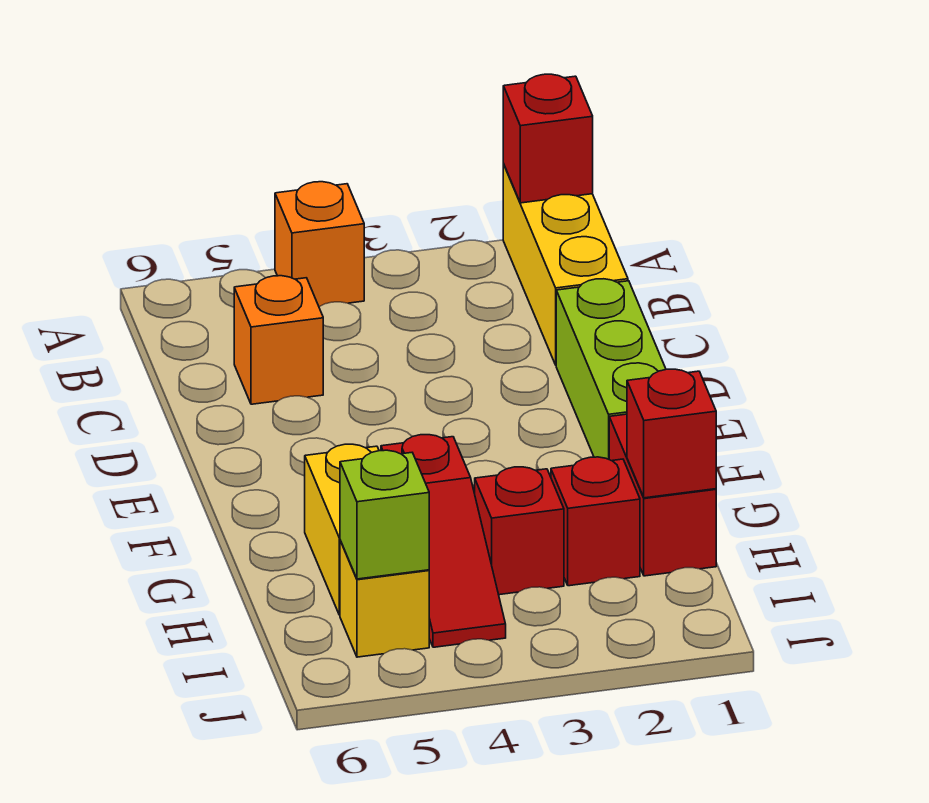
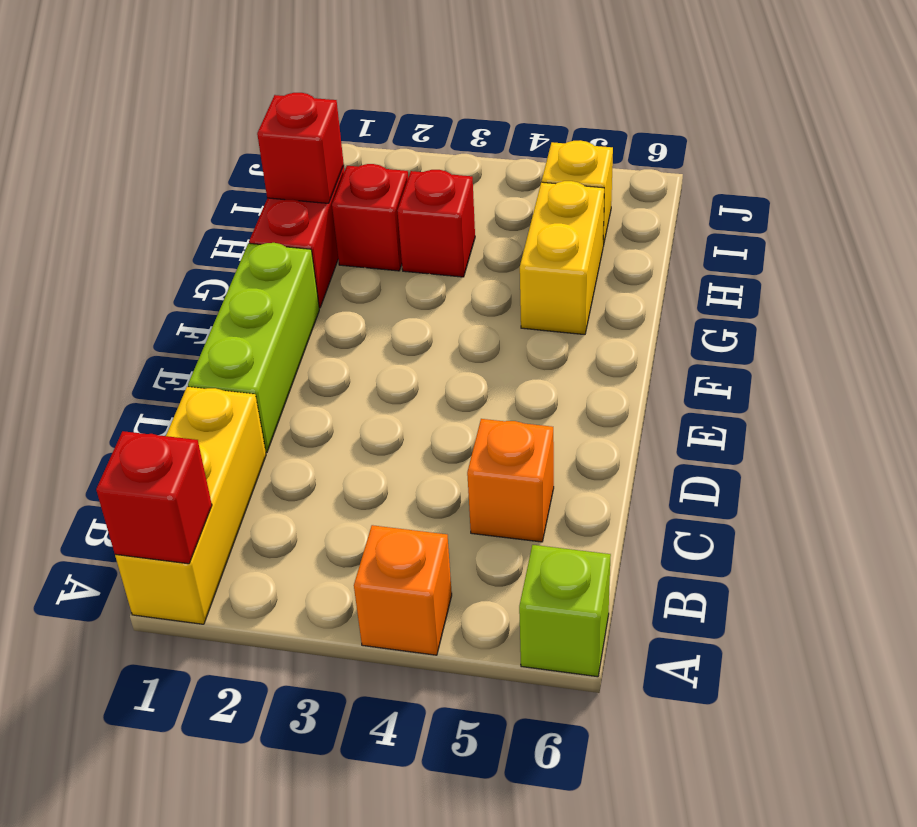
red slope G4:I4 level 1 top G -> none
lime brick I5 level 2 -> lime brick A6 level 1

